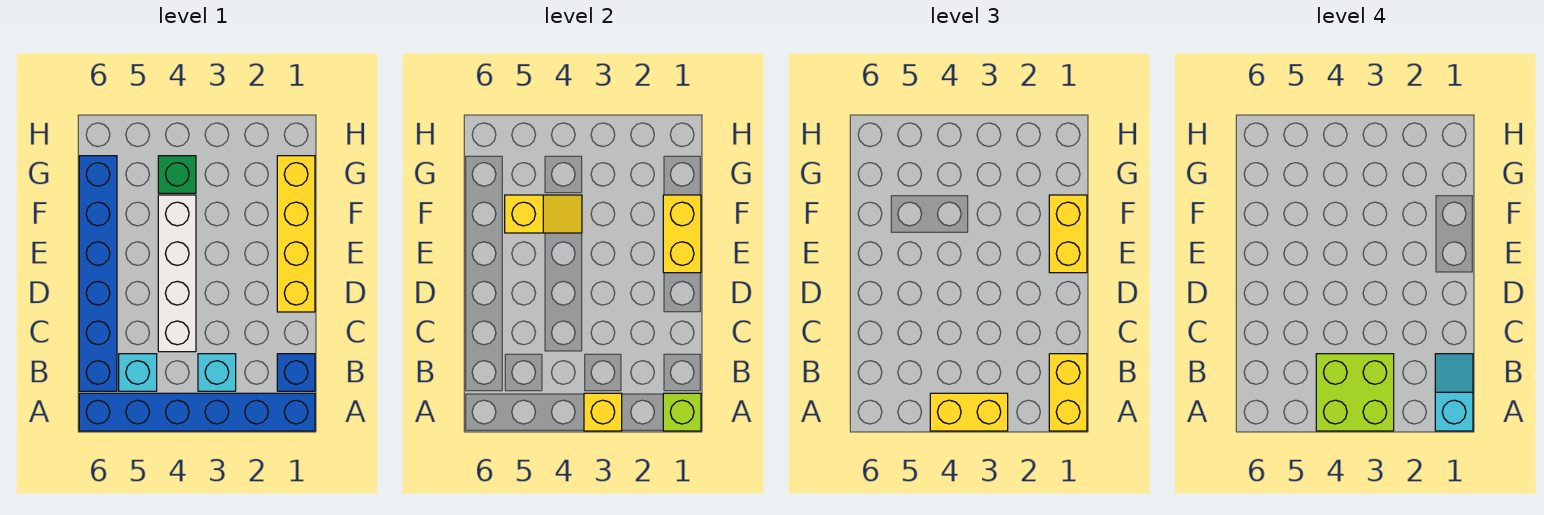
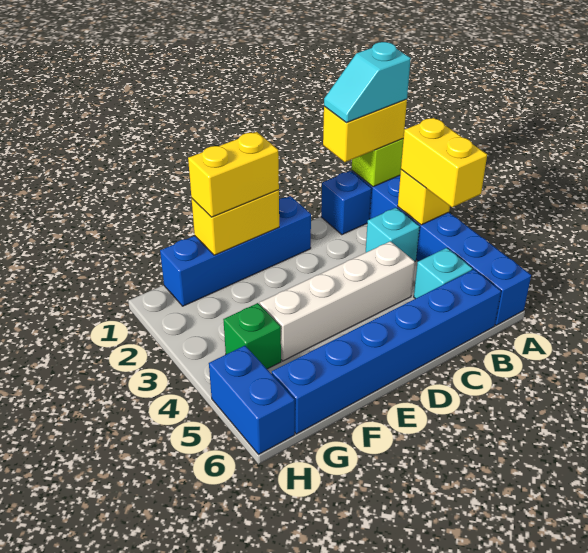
lime brick A3:B4 level 4 -> none
yellow brick D1:G1 level 1 -> blue brick D1:G1 level 1
yellow slope F4:F5 level 2 top 5 -> none
none -> blue brick H5:H6 level 1

